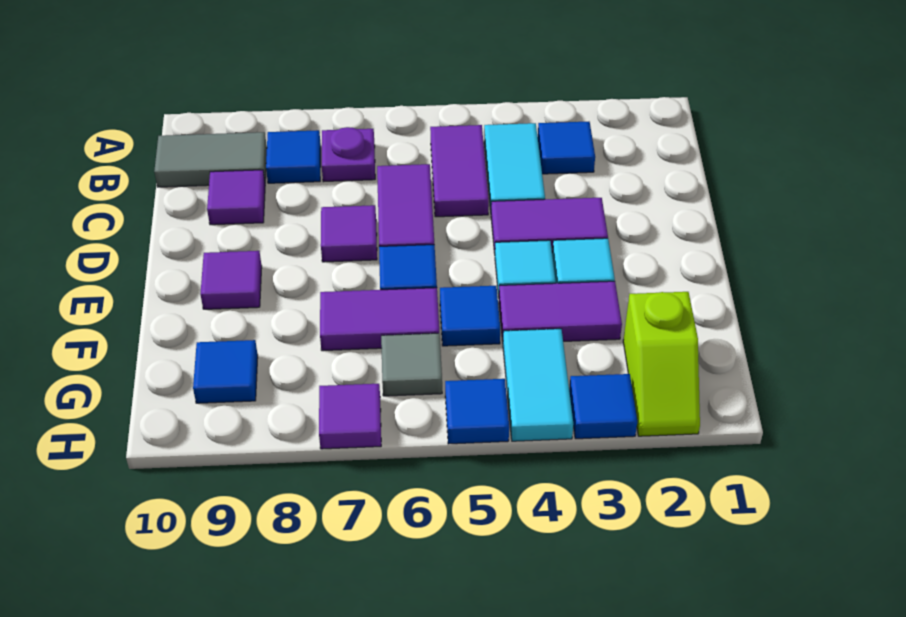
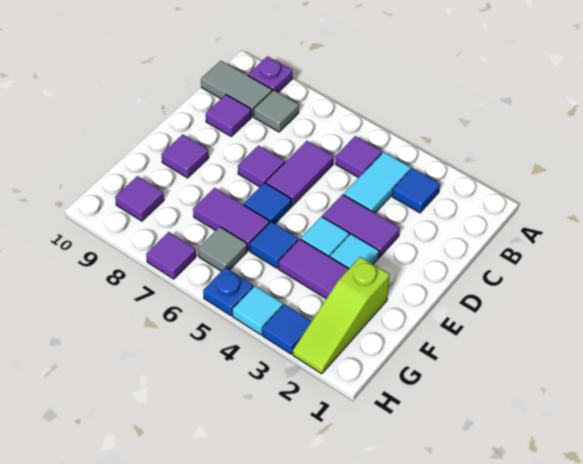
purple tile B5:C5 level 1 -> purple tile B5 level 1
purple plate B7 level 1 -> purple plate A9 level 1
blue tile B8 level 1 -> grey tile B8 level 1
lime slope G2:H2 level 1 top G -> lime slope F2:H2 level 1 top F
cyan tile G4:H4 level 1 -> cyan tile H4 level 1
blue tile G9 level 1 -> purple tile G9 level 1
blue tile H5 level 1 -> blue plate H5 level 1

